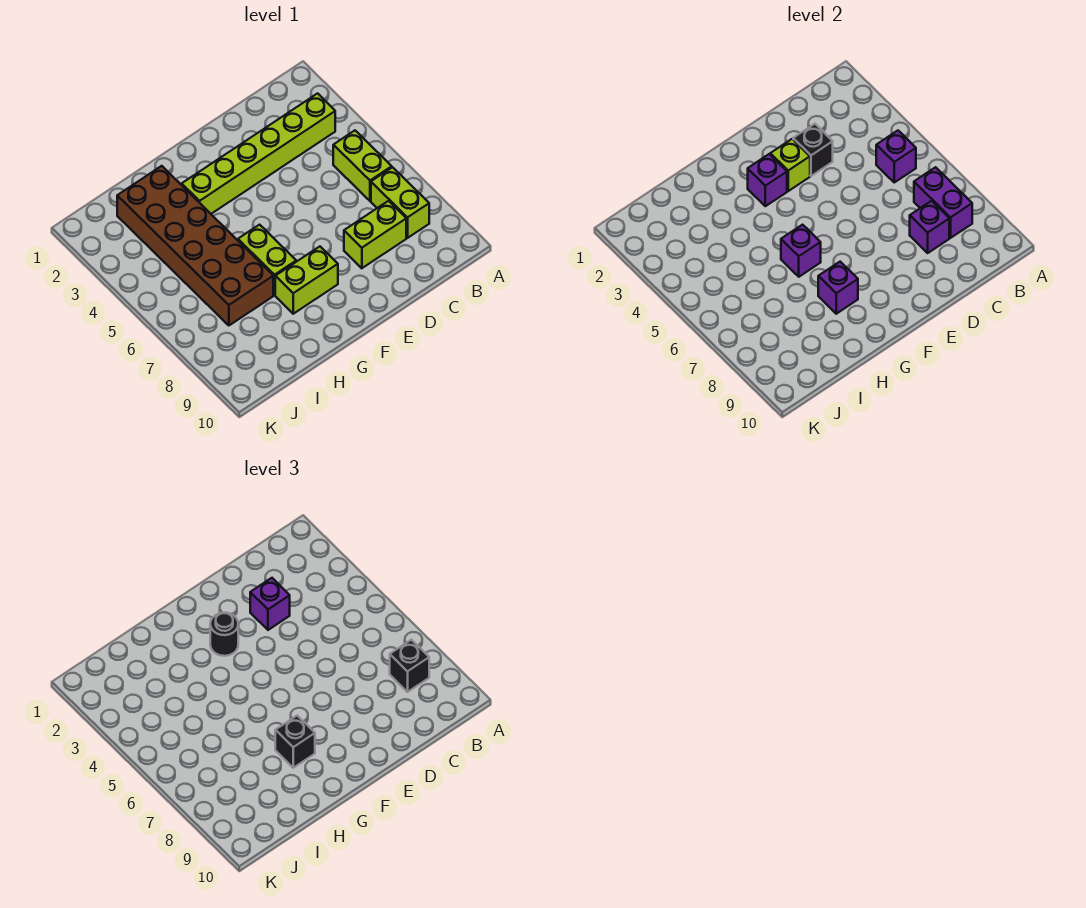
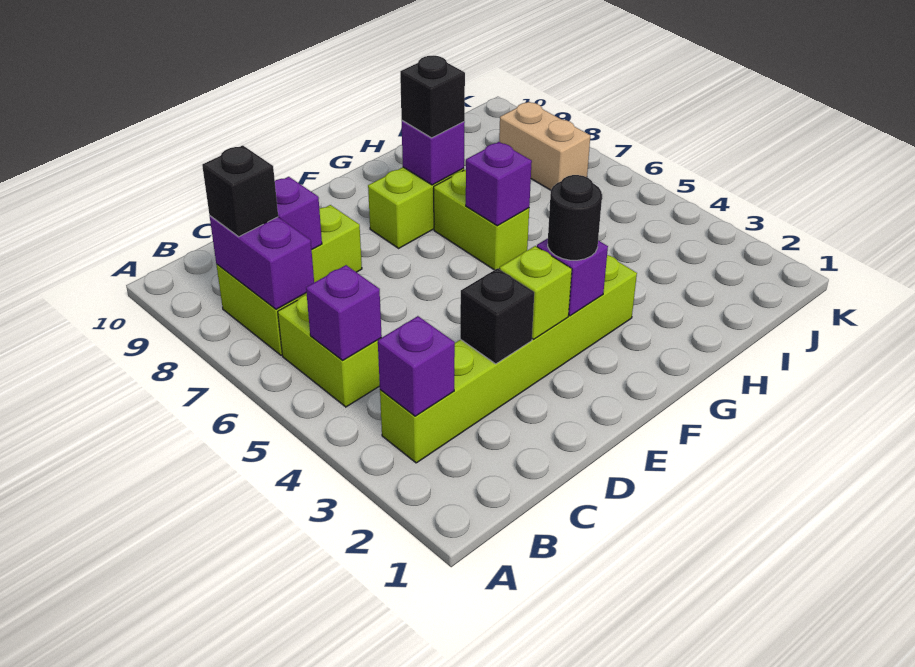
purple brick D3 level 3 -> purple brick B3 level 2
brown brick H2:I7 level 1 -> none
none -> tan brick J7:J8 level 1

